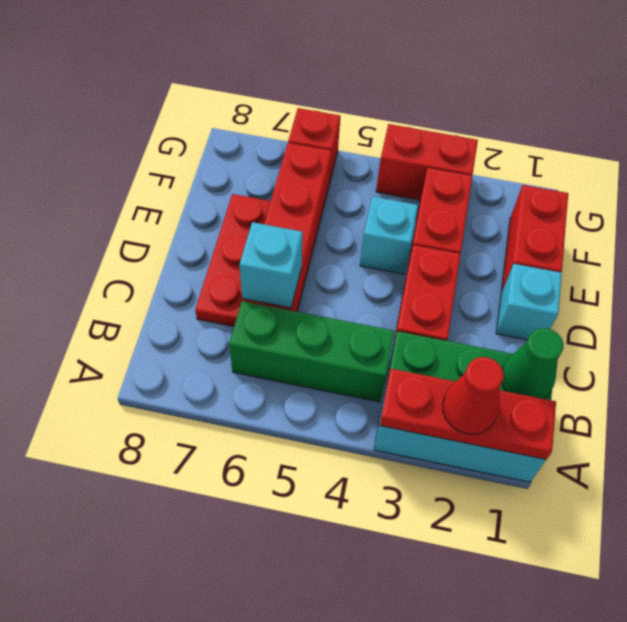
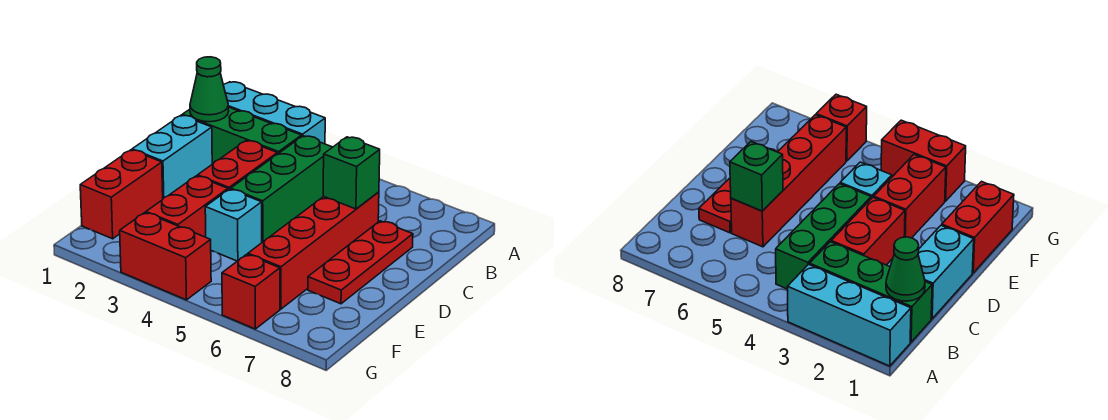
red plate A1:A3 level 2 -> none
red cone A2 level 3 -> none
green brick B4:B6 level 1 -> green brick B4:D4 level 1
cyan brick C6 level 2 -> green brick C6 level 2
cyan brick D1 level 1 -> cyan brick C1:D1 level 1

